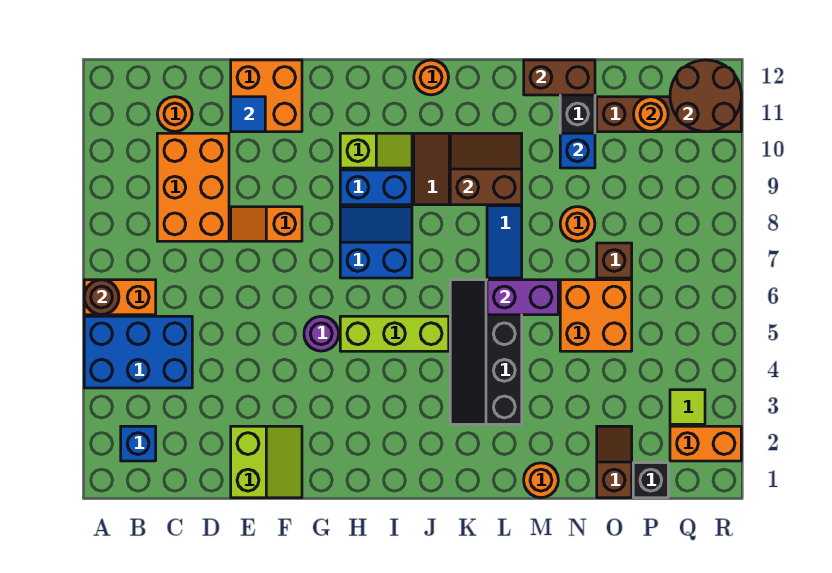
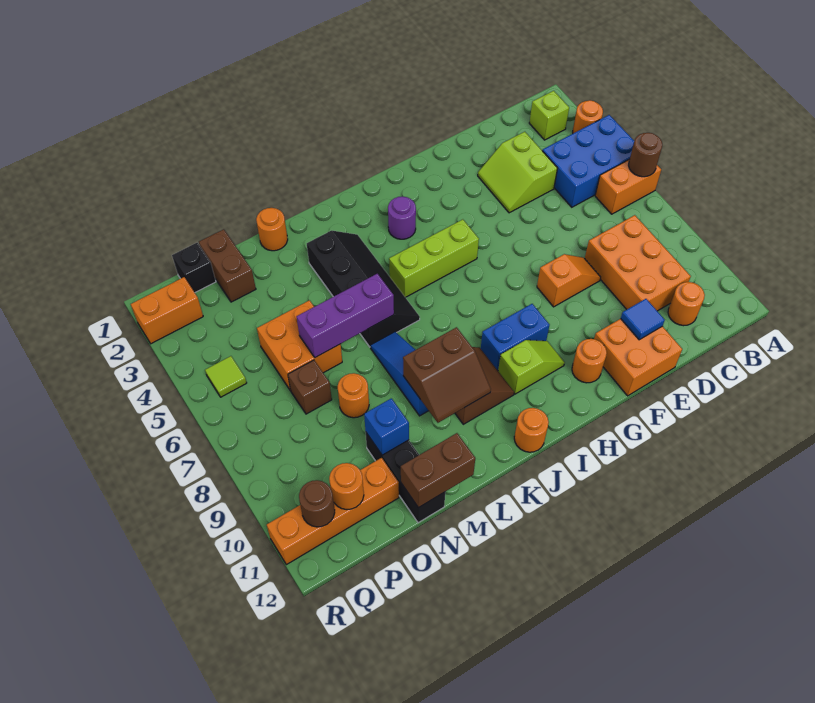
none -> orange round brick A3 level 1
blue brick B2 level 1 -> lime brick B2 level 1
lime slope E1:F2 level 1 top E -> lime slope D3:E4 level 1 top D
purple round brick G5 level 1 -> purple round brick I3 level 1
none -> orange round brick G11 level 1
blue slope H7:I8 level 1 top 7 -> none
lime slope H10:I10 level 1 top H -> lime slope H10:I10 level 1 top I
purple brick L6:M6 level 2 -> purple brick L6:N6 level 2
brown slope O1:O2 level 1 top 1 -> brown brick O1:O2 level 1
brown brick O11:R11 level 1 -> orange brick O11:R11 level 1
lime tile Q3 level 1 -> lime tile Q5 level 1
brown round brick Q11:R12 level 2 -> brown round brick Q11 level 2

